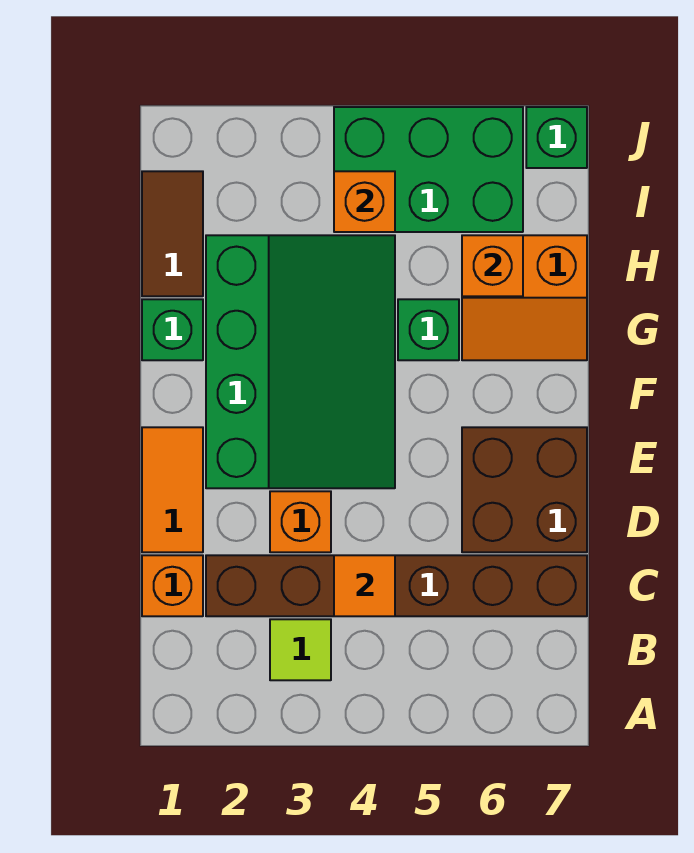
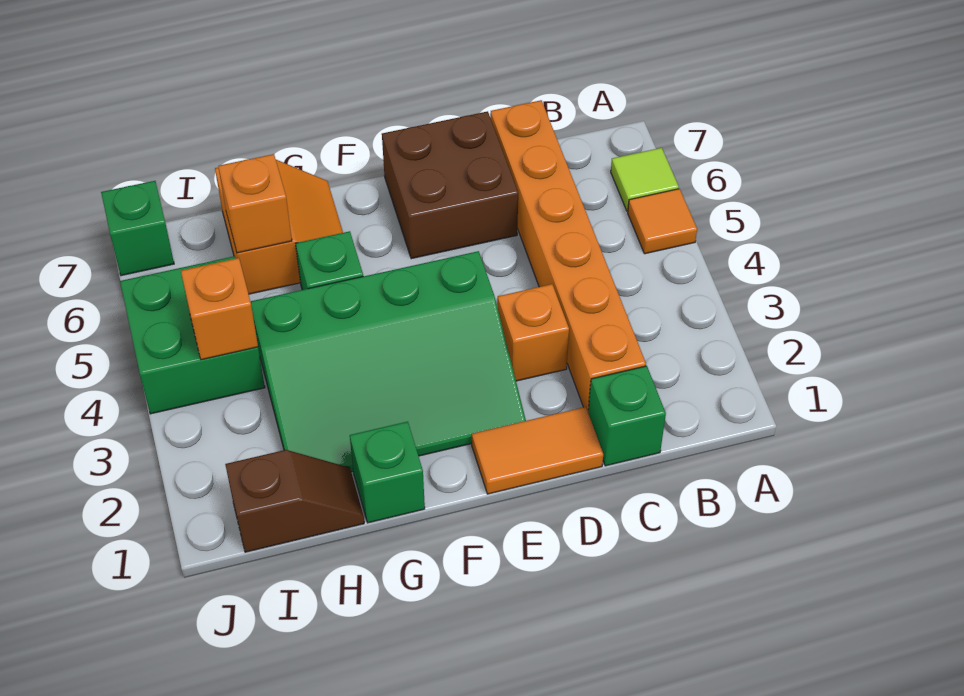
lime tile B3 level 1 -> lime tile A6 level 1
orange brick C1 level 1 -> green brick C1 level 1
brown brick C2:C7 level 1 -> orange brick C2:C7 level 1
orange tile C4 level 2 -> orange tile A5 level 1
green slope E2:H4 level 1 top 2 -> green slope E2:H4 level 1 top 4
brown tile H1:I1 level 1 -> brown slope H1:I1 level 1 top I
green brick I4:J6 level 1 -> green brick I4:J5 level 1

